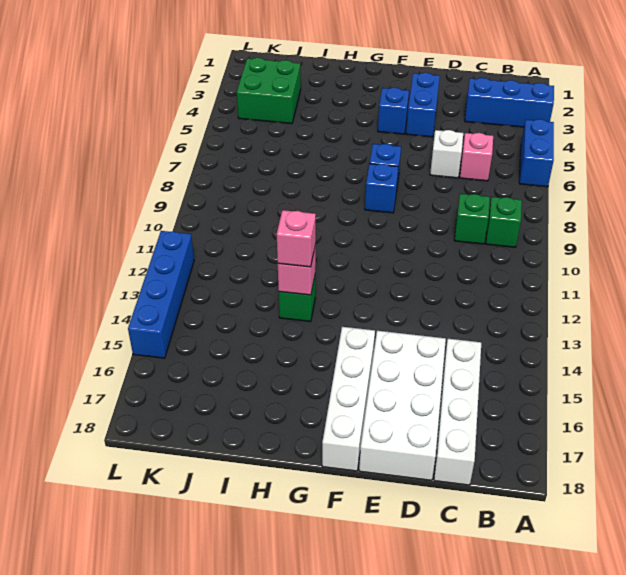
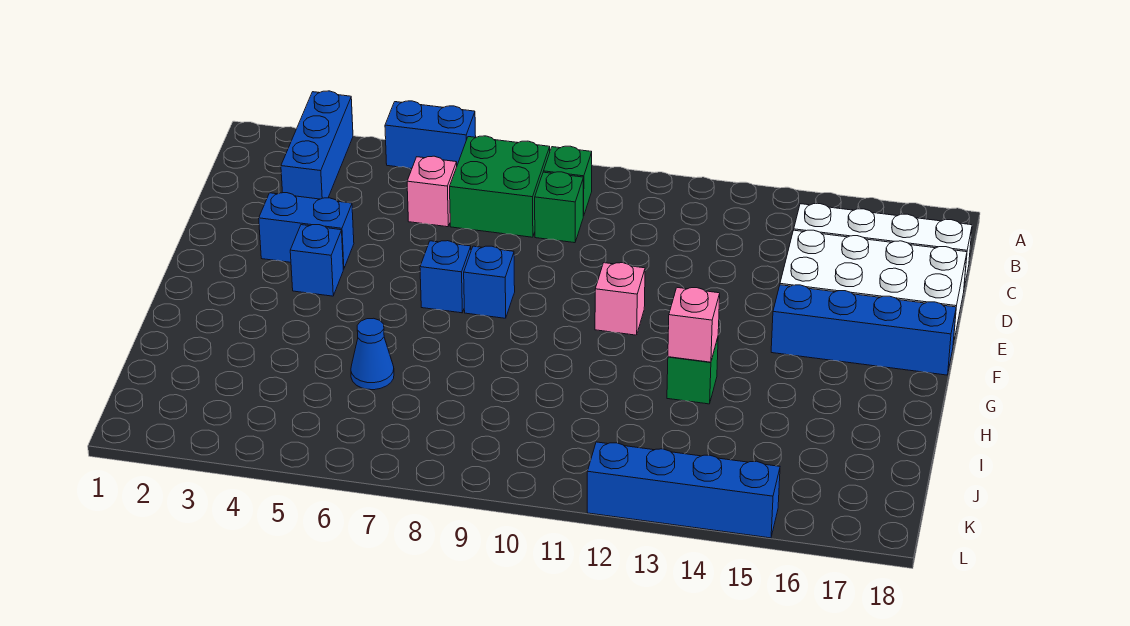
white brick D6 level 1 -> none
white brick F15:F18 level 1 -> blue brick F15:F18 level 1
pink brick H13 level 3 -> pink brick F11 level 1
none -> blue cone I6 level 1
green brick J3:K4 level 1 -> green brick B7:C8 level 1

